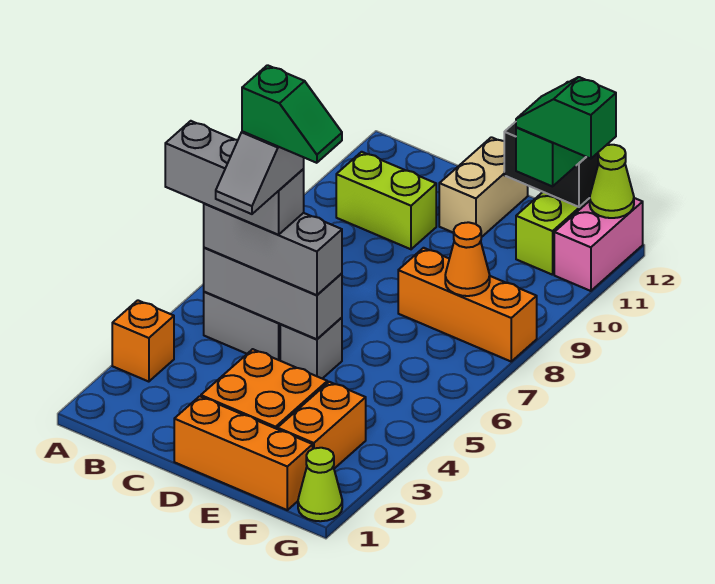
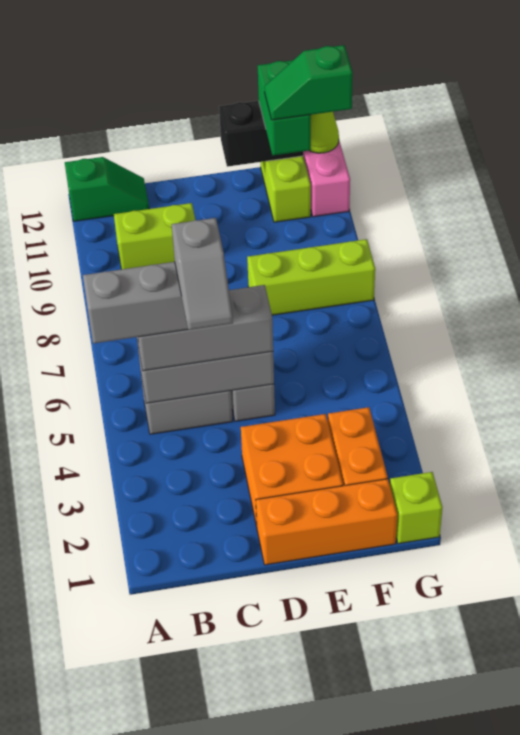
orange brick A3 level 1 -> none
green slope C5:D5 level 6 top C -> green slope A12:B12 level 1 top A
tan brick D11:D12 level 1 -> none
orange brick E8:G8 level 1 -> lime brick E8:G8 level 1
orange cone F8 level 2 -> none
lime cone G1 level 1 -> lime brick G1 level 1

